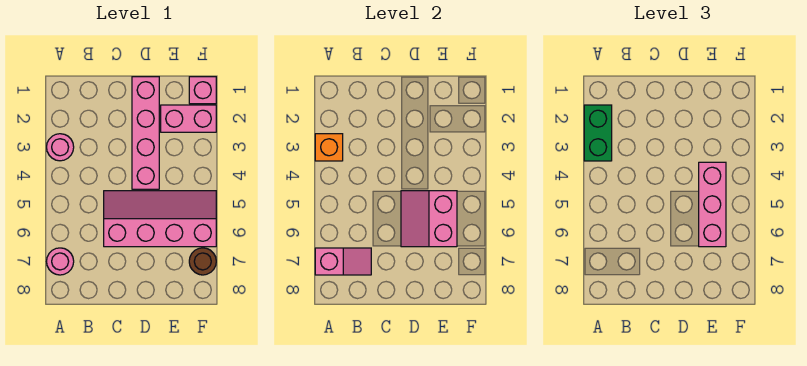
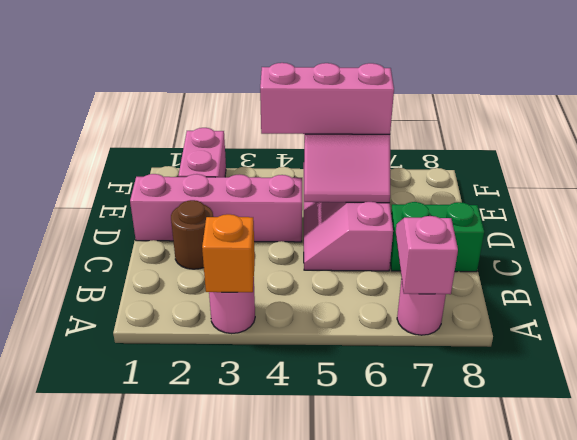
green brick A2:A3 level 3 -> green brick C7:C8 level 1
pink brick F1 level 1 -> none
brown round brick F7 level 1 -> brown round brick C2 level 1

